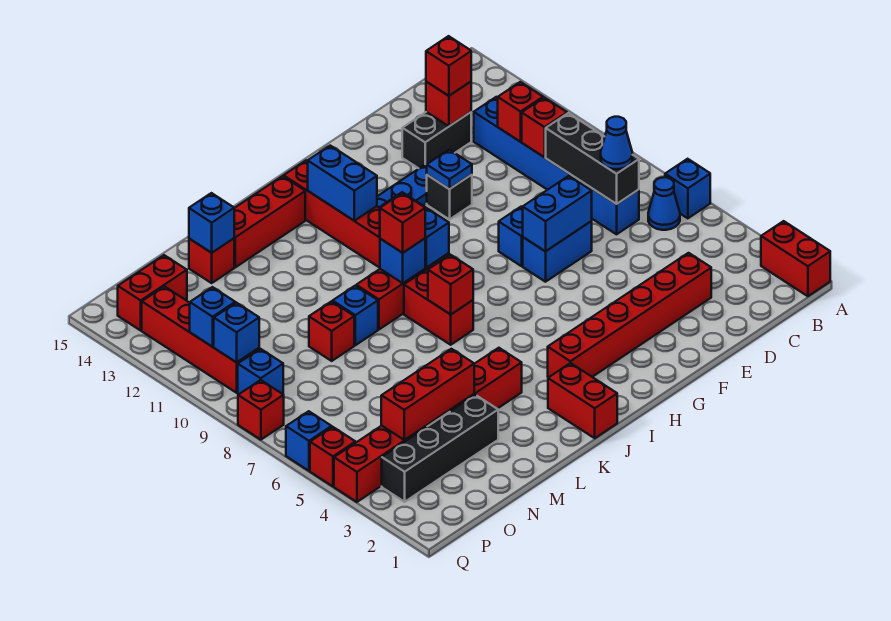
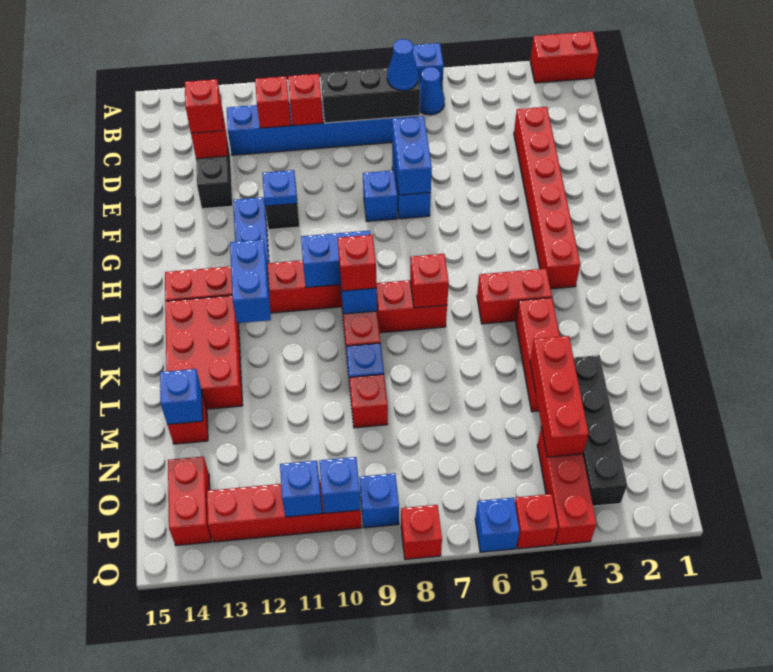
blue brick I12:I13 level 2 -> blue brick I12:J12 level 2
red brick J1:J2 level 1 -> red brick J4:J5 level 1
red brick J14:L14 level 1 -> red brick J13:L14 level 1

